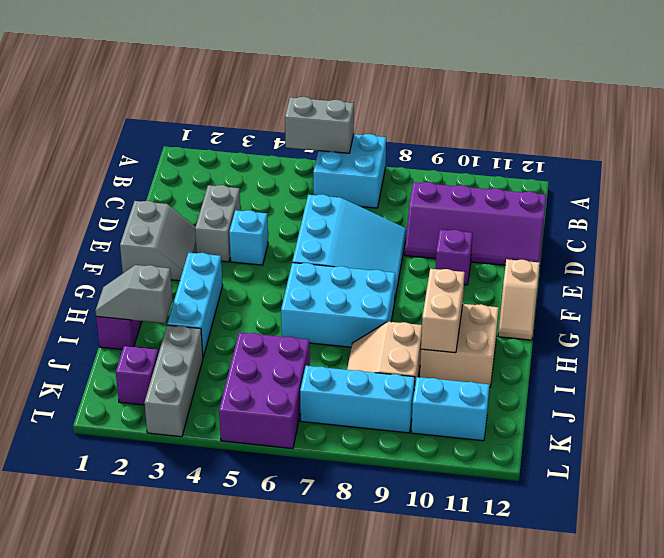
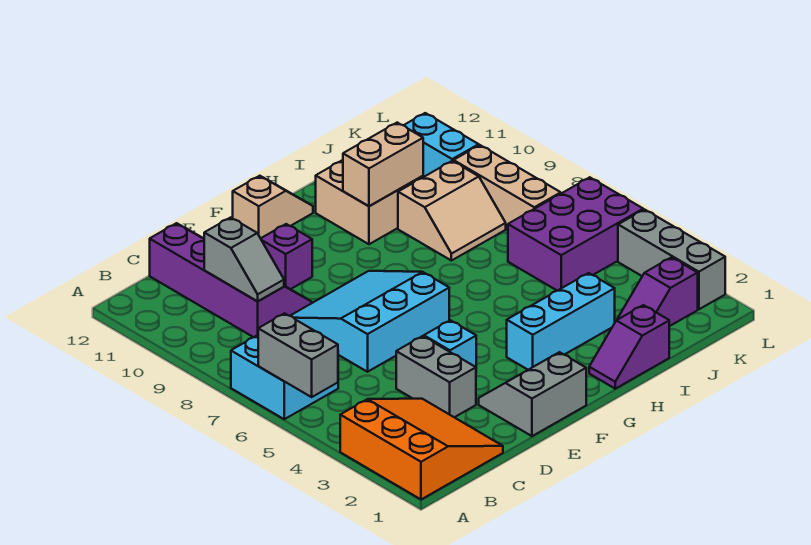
none -> orange slope A1:C3 level 1 top A
grey brick D3:E3 level 1 -> grey brick D3:D4 level 1
cyan brick G6:H8 level 1 -> none
grey slope I1:I2 level 2 top 2 -> grey slope C9:C10 level 2 top 10
grey brick J3:L3 level 1 -> grey brick L2:L4 level 1
cyan brick K7:K9 level 1 -> tan brick K7:K9 level 1

